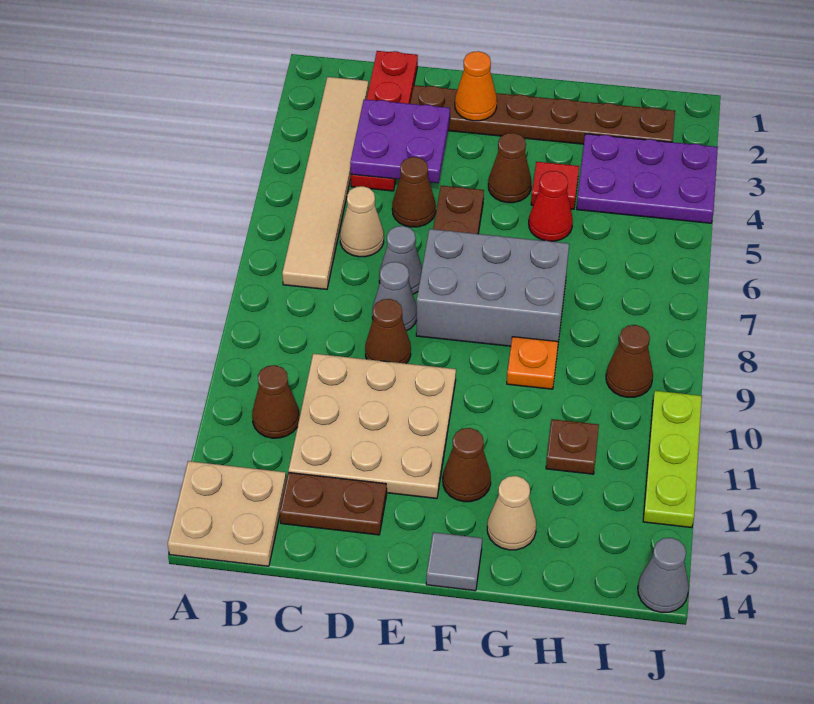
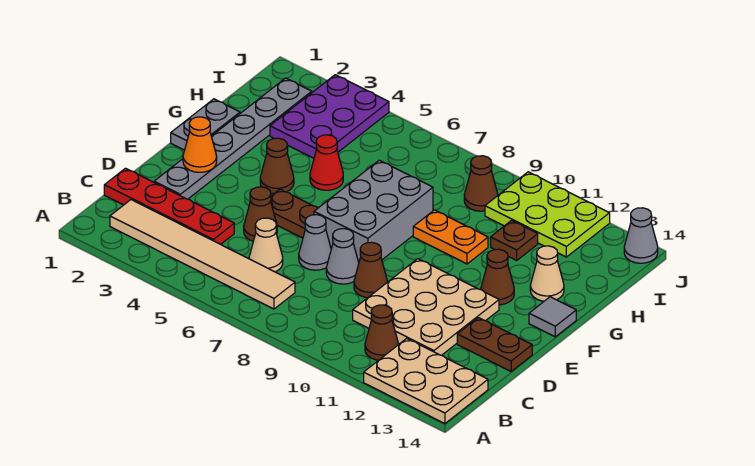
tan plate A13:B14 level 1 -> tan plate A12:B14 level 1
purple plate C3:D4 level 2 -> none
brown plate C13:D13 level 1 -> brown plate D13:D14 level 1
brown plate D2:I2 level 1 -> grey plate D2:I2 level 1
none -> grey plate F1:G1 level 1
red tile G4 level 1 -> none
orange plate G9 level 1 -> orange plate G9:G10 level 1
lime plate J10:J12 level 1 -> lime plate I10:J12 level 1

